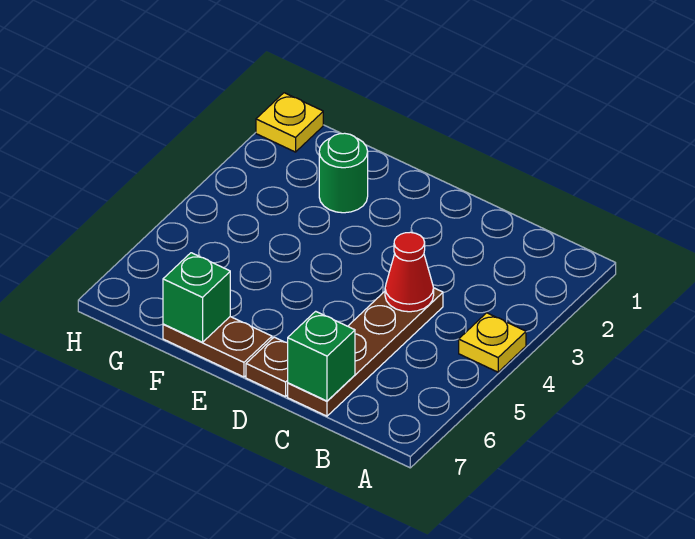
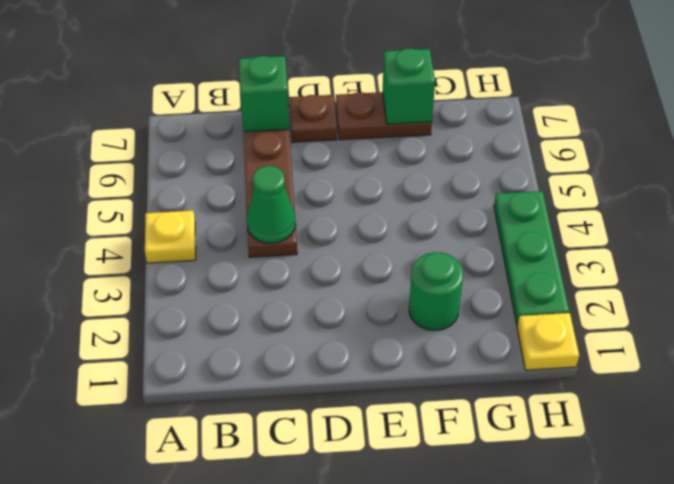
red cone C4 level 2 -> green cone C4 level 2
none -> green plate H2:H4 level 1

